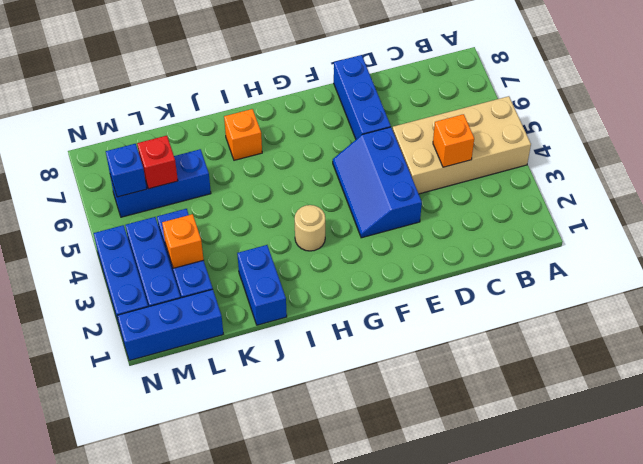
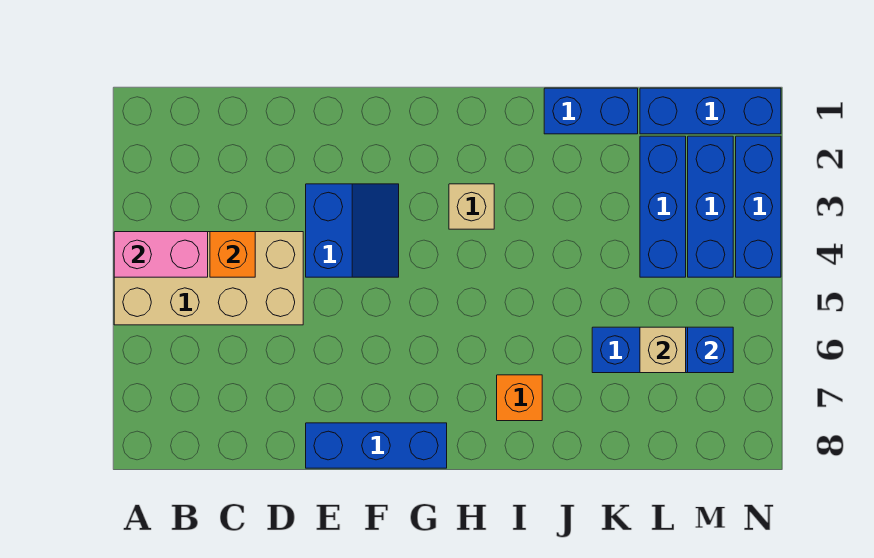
none -> pink brick A4:B4 level 2
blue slope E3:F5 level 1 top E -> blue slope E3:F4 level 1 top E
blue brick E6:E8 level 1 -> blue brick E8:G8 level 1
tan round brick H3 level 1 -> tan brick H3 level 1
blue brick J1:J2 level 1 -> blue brick J1:K1 level 1
orange brick L3 level 2 -> none
red brick L6 level 2 -> tan brick L6 level 2

